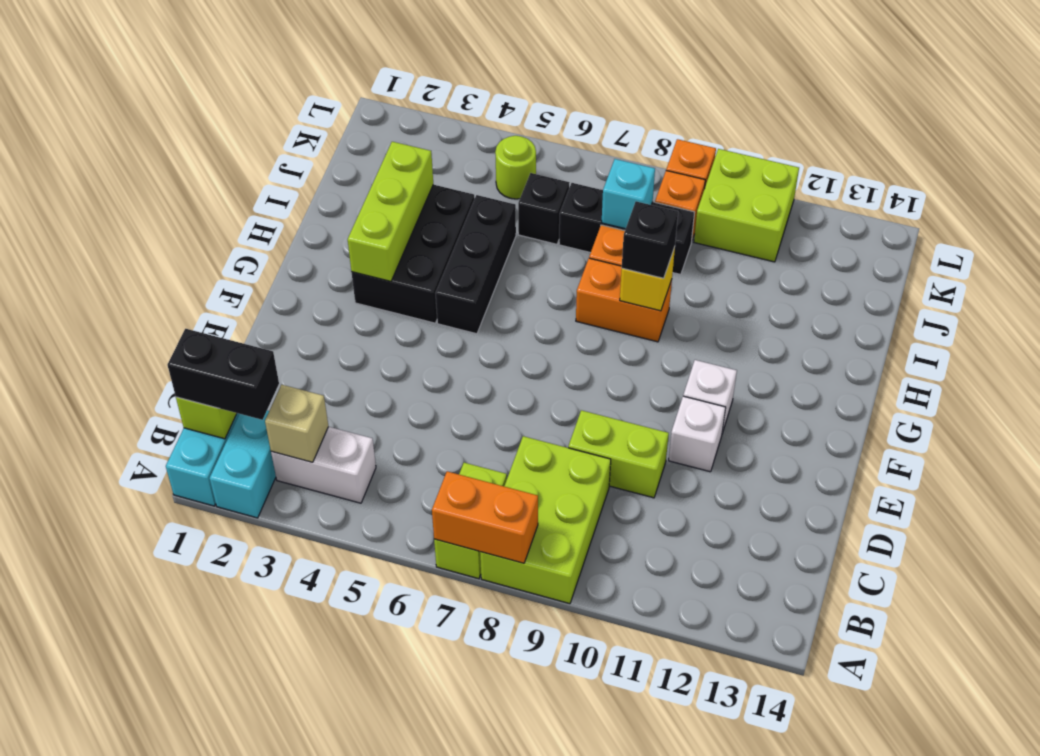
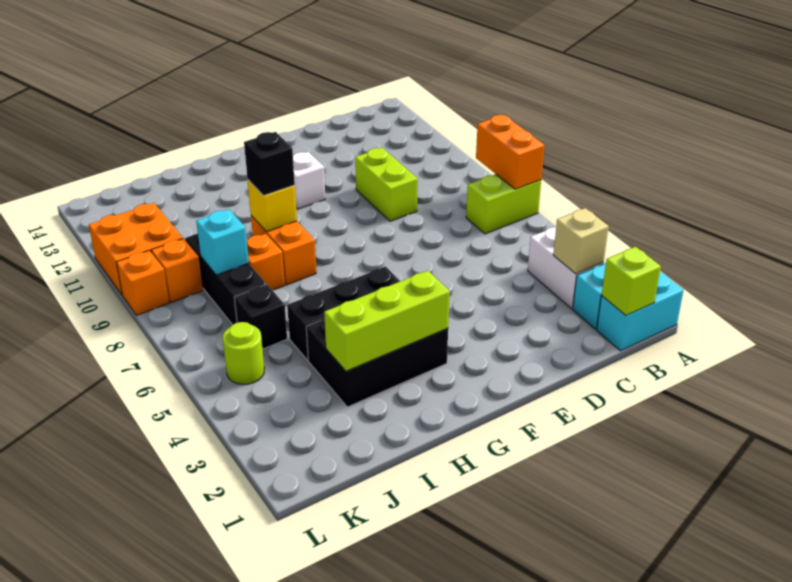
lime brick A8:C9 level 1 -> none
black brick B1:B2 level 3 -> none
white brick E11 level 1 -> none
lime brick K10:L11 level 1 -> orange brick K10:L11 level 1

